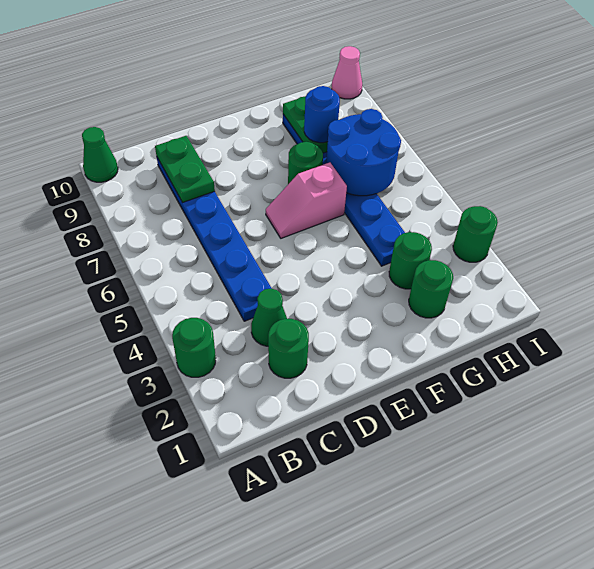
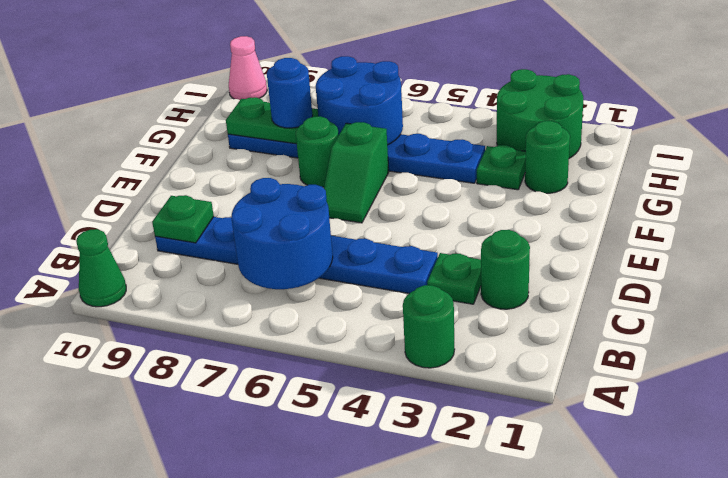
none -> blue round brick B6:C7 level 2
green cone C3 level 1 -> green plate C3 level 1
green plate C8:C9 level 2 -> green plate C9 level 2
pink slope E6:F6 level 1 top F -> green slope E6:F6 level 1 top F
green round brick G3 level 1 -> green plate G3 level 1
green round brick I3 level 1 -> green round brick H2:I3 level 1

